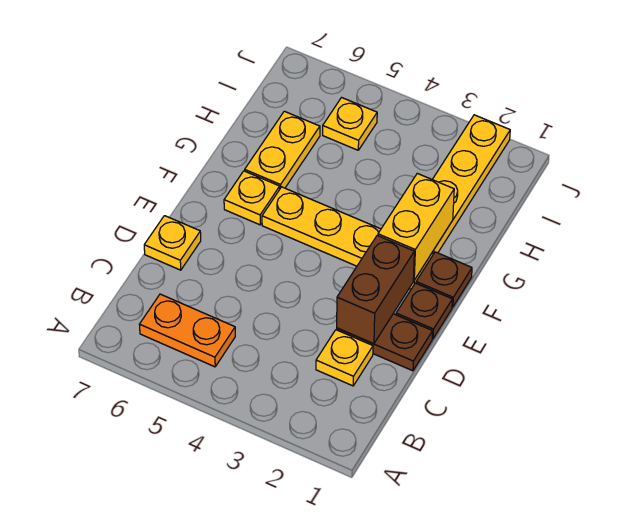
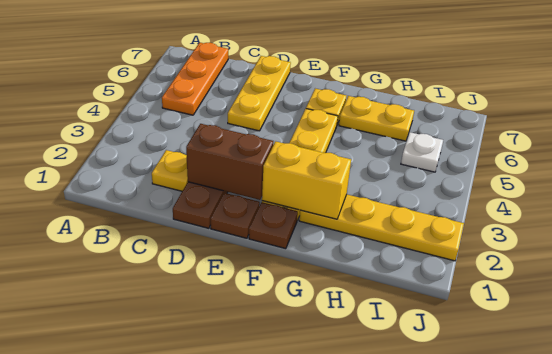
orange plate B5:B6 level 1 -> orange plate B5:B7 level 1
yellow plate D7 level 1 -> yellow plate D5:D7 level 1
yellow plate I5 level 1 -> white plate I5 level 1

